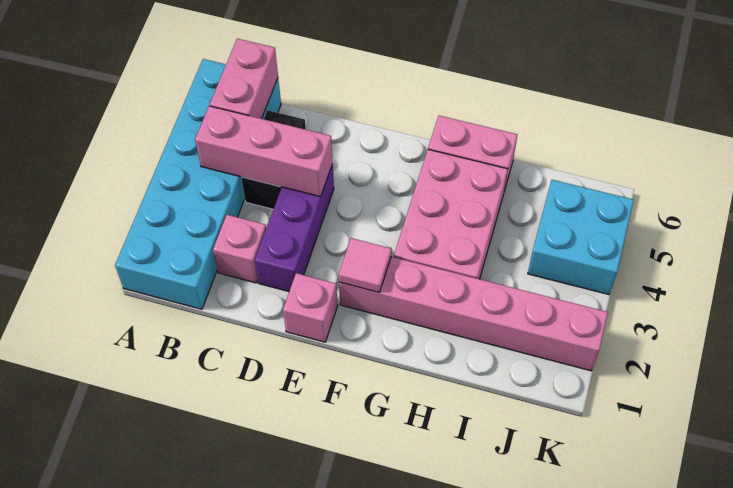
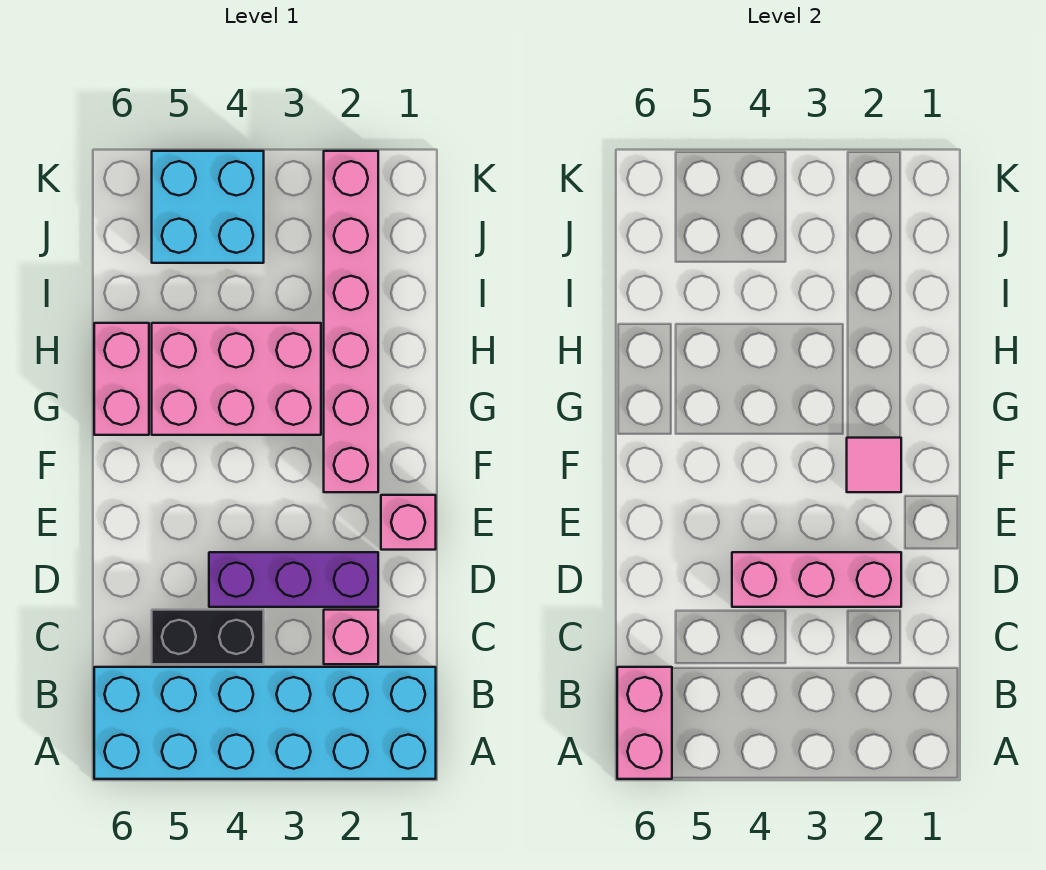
pink brick B4:D4 level 2 -> pink brick D2:D4 level 2
pink brick B5:B6 level 2 -> pink brick A6:B6 level 2

